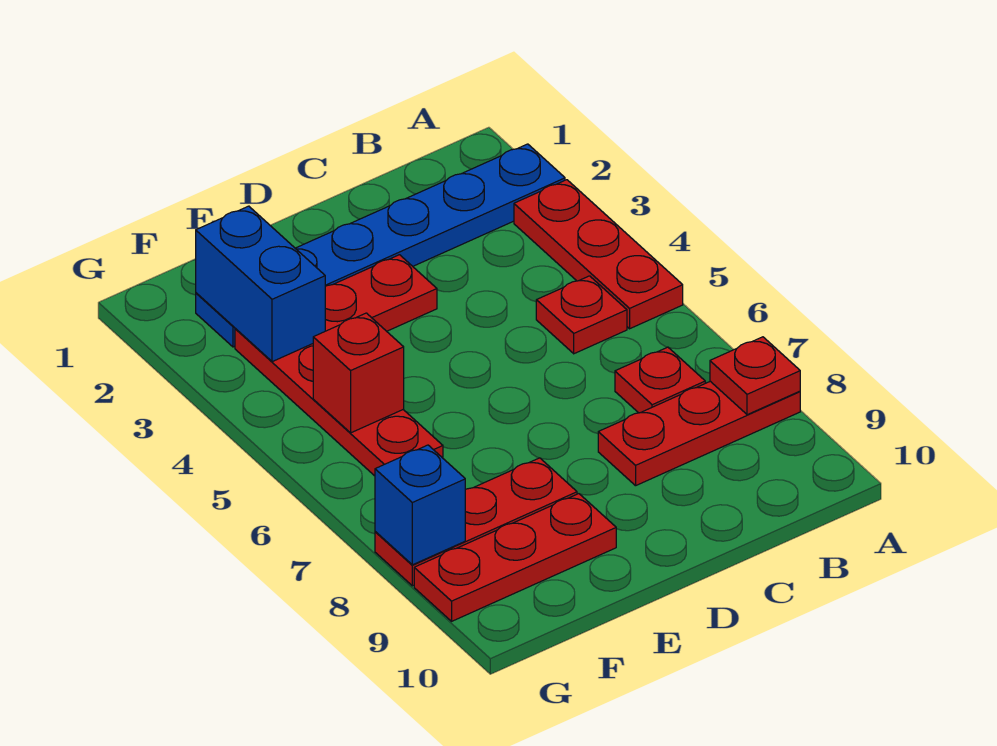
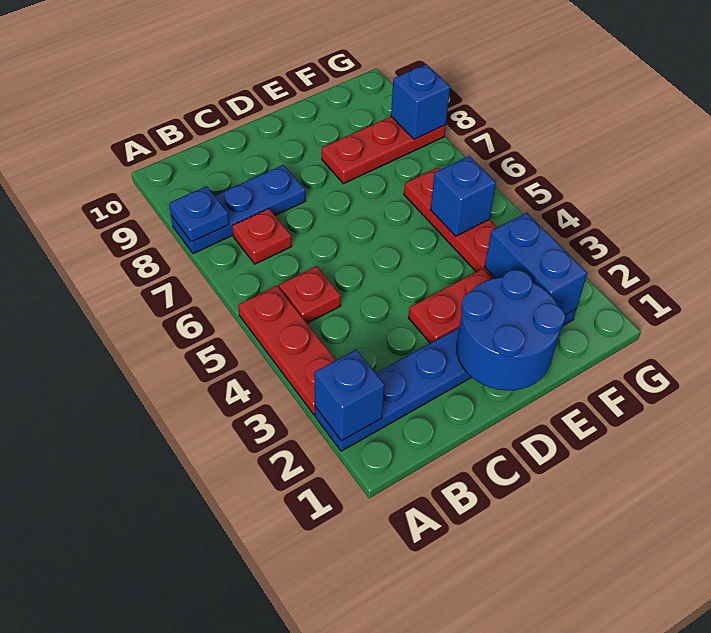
none -> blue brick A2 level 2
red plate A8:C8 level 1 -> blue plate A8:C8 level 1
red plate A8 level 2 -> blue plate A8 level 2
none -> blue round brick D1:E2 level 2
red plate E9:G9 level 1 -> none
red brick F5 level 2 -> blue brick F5 level 2

